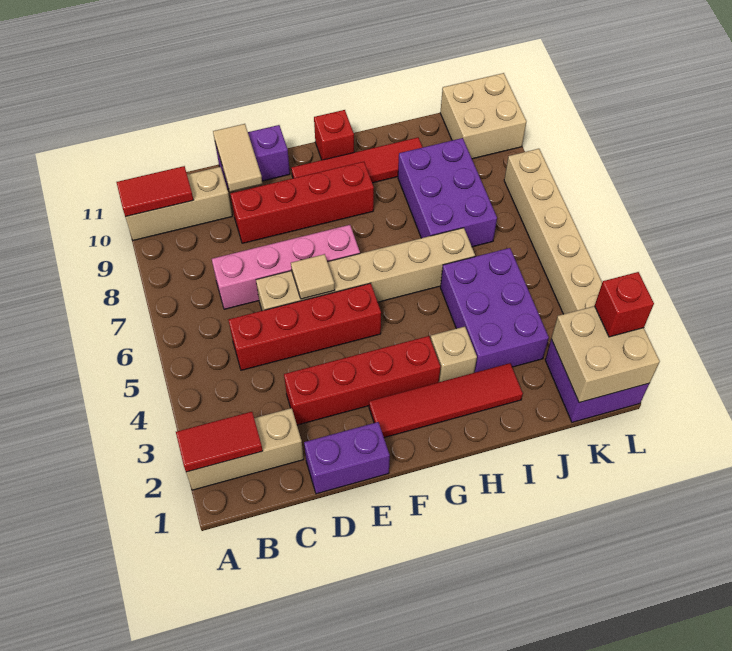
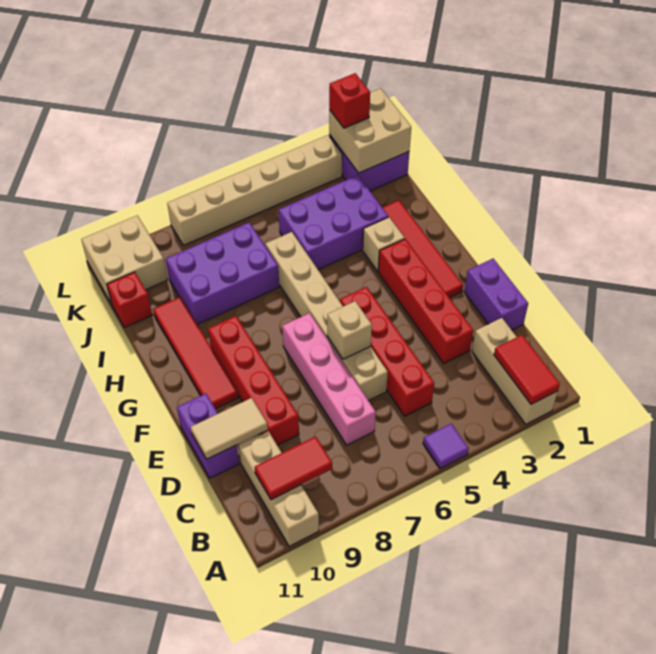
none -> purple tile A5 level 1
red tile A10:B10 level 2 -> red tile B9:B10 level 2
tan tile E6 level 2 -> tan brick E6 level 2
red brick G11 level 1 -> red brick J11 level 1

